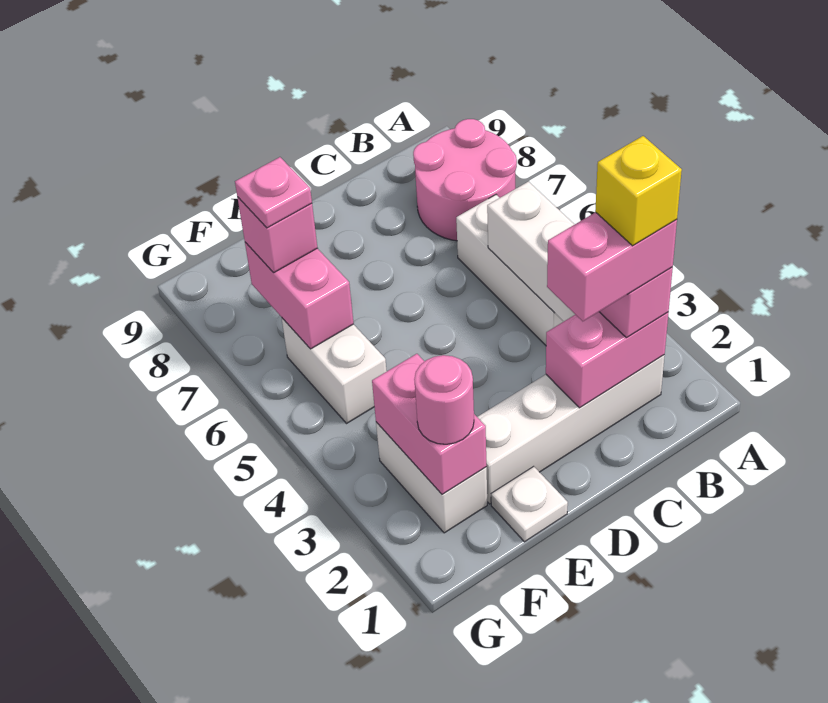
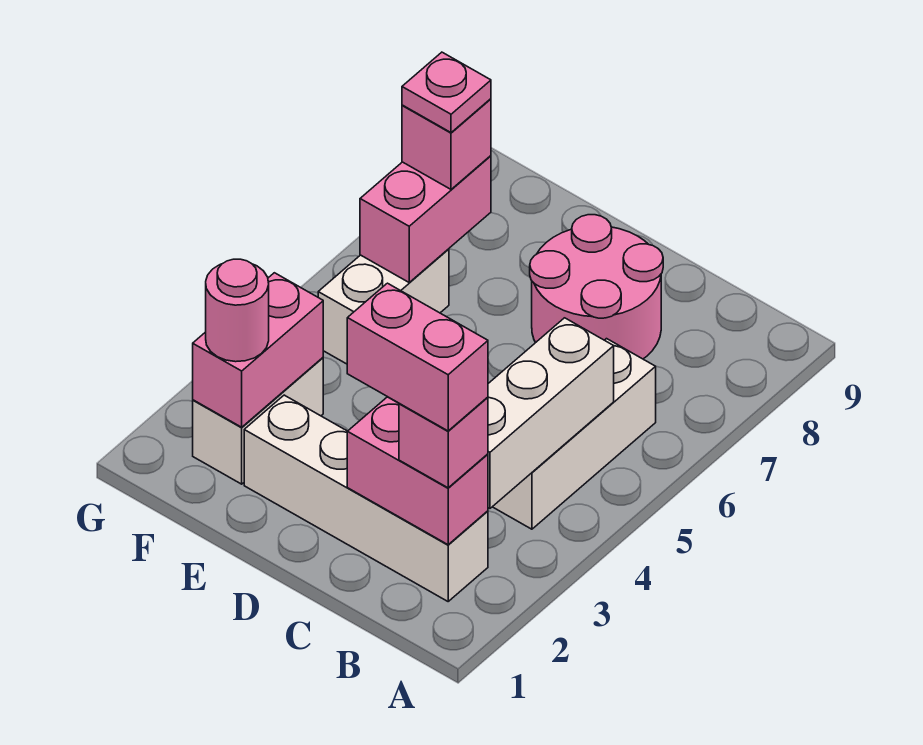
pink round brick A7:B8 level 1 -> pink round brick C7:D8 level 1
yellow brick B2 level 5 -> none
white plate E1 level 1 -> none

